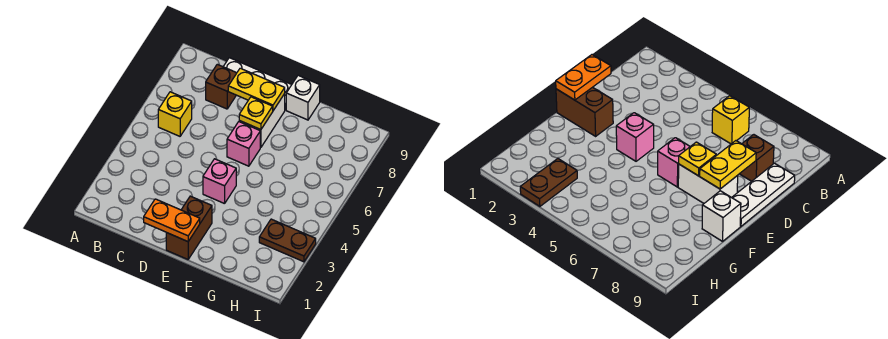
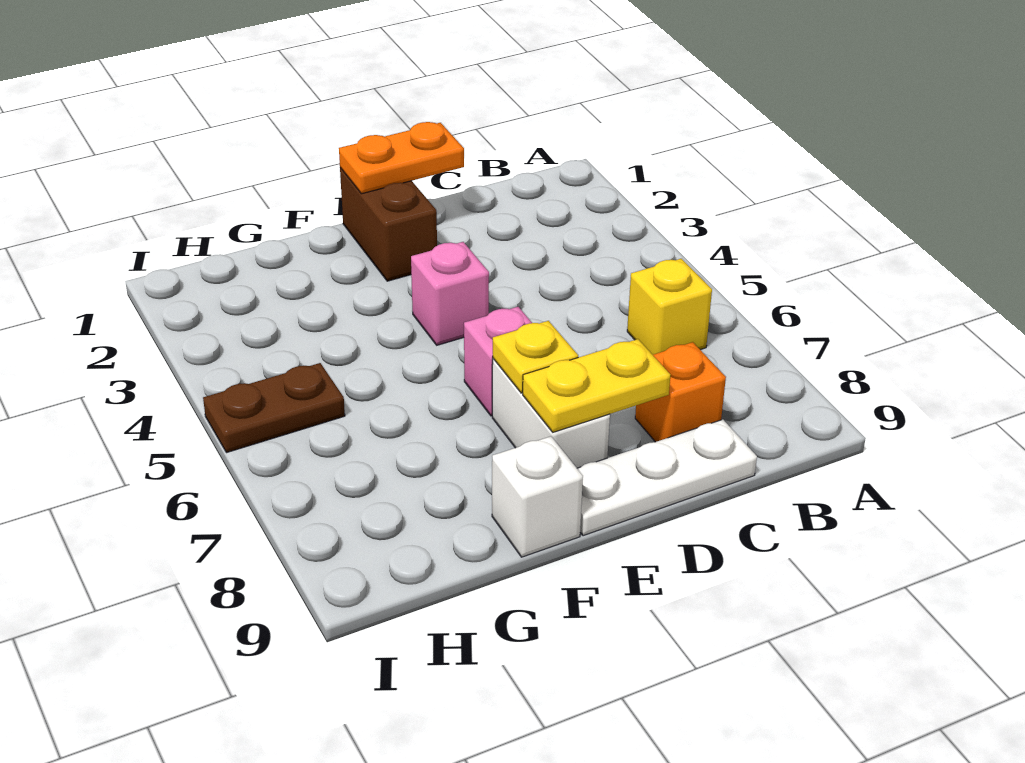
brown brick C8 level 1 -> orange brick C8 level 1
brown plate H3:I3 level 1 -> brown plate H5:I5 level 1

